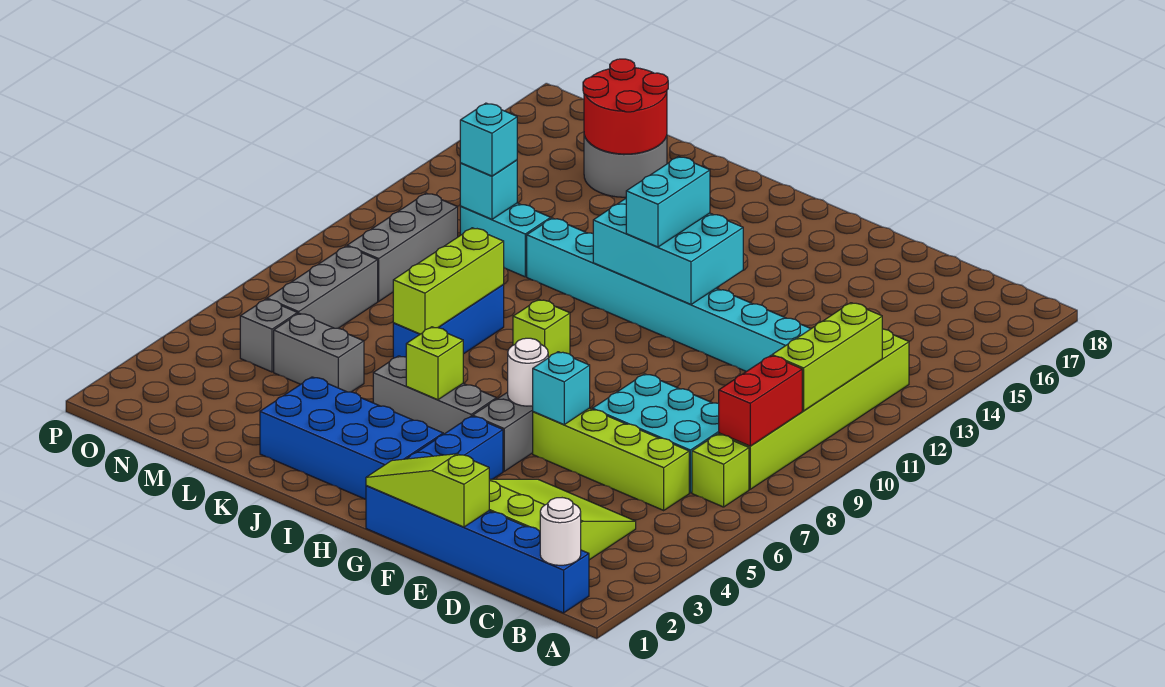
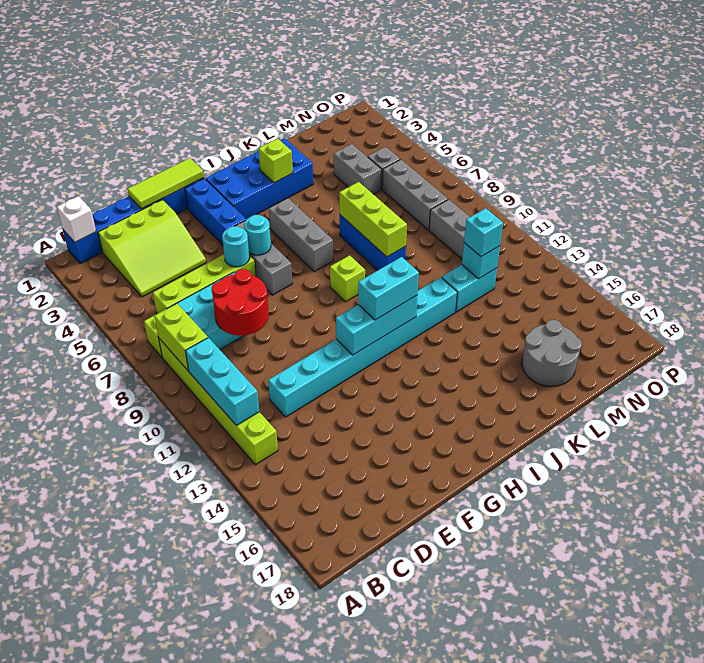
white round brick B1 level 2 -> white brick B1 level 2
red brick B8:B9 level 2 -> lime brick B8:B9 level 2
lime brick B10:B12 level 2 -> cyan brick B10:B12 level 2
lime slope E1:G1 level 2 top E -> lime tile E1:G1 level 2
cyan brick F6 level 2 -> cyan round brick F6 level 2
white round brick G6 level 2 -> cyan round brick G6 level 2
cyan brick G12:I13 level 2 -> cyan brick G12:I12 level 2
grey brick H5:J5 level 1 -> grey brick I5:I7 level 1
cyan brick H12:H13 level 3 -> cyan brick H12:I12 level 3
lime brick I5 level 2 -> lime brick J3 level 2
grey brick L5:M5 level 1 -> grey brick M4:M5 level 1
red round brick L16:M17 level 2 -> red round brick D8:E9 level 2

